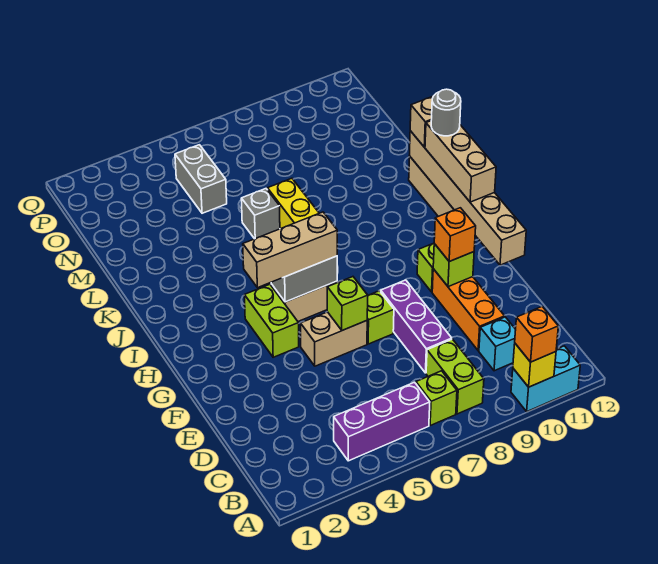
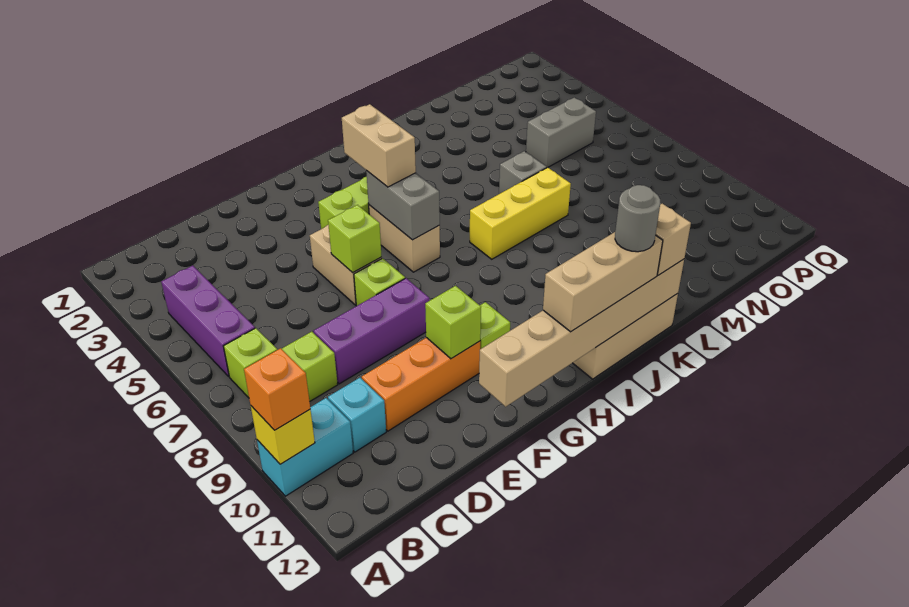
cyan brick A10:A11 level 1 -> cyan brick A10:B10 level 1
orange brick F10 level 3 -> none
tan brick H4:H6 level 3 -> tan brick H4:H5 level 3

